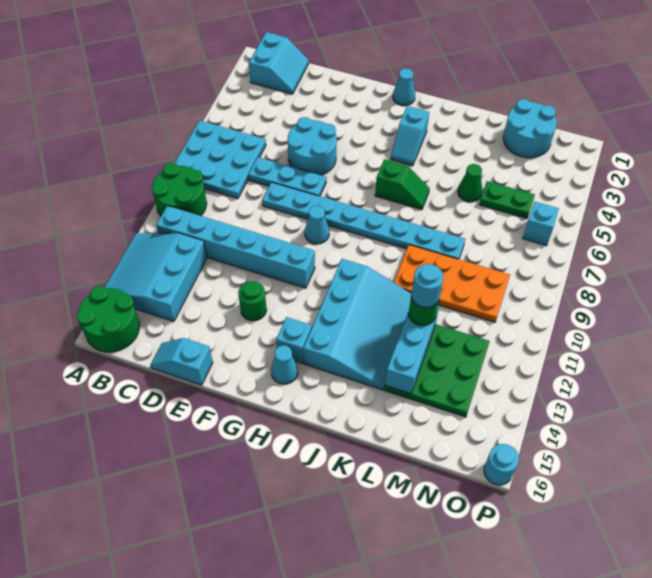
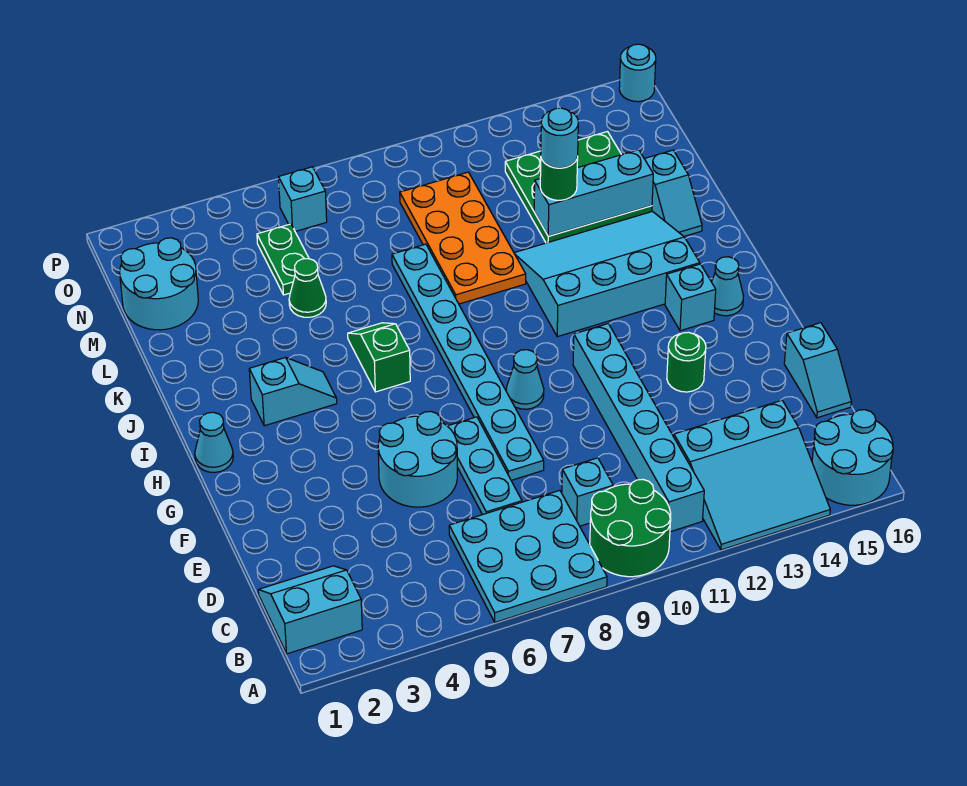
green round brick A15:B16 level 1 -> cyan round brick A15:B16 level 1
none -> cyan brick C9 level 1
none -> cyan slope K15:L15 level 1 top L

